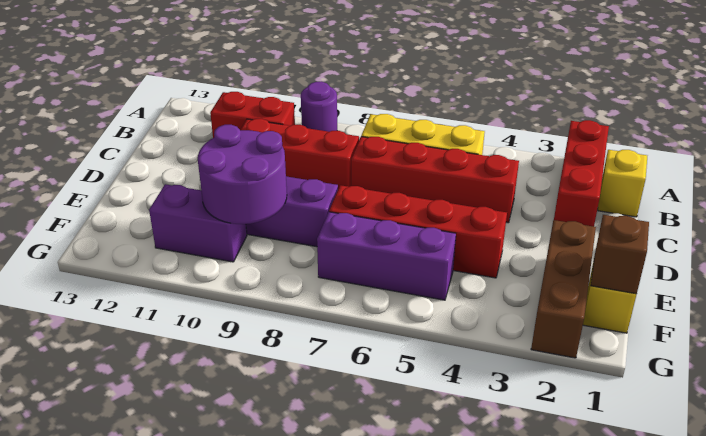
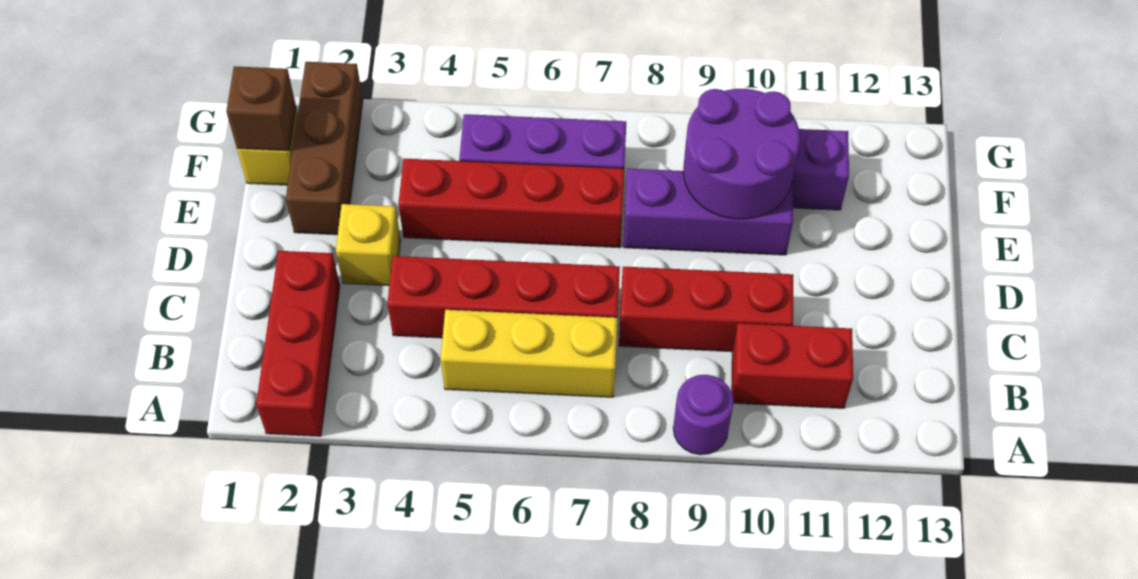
yellow brick B1 level 1 -> yellow brick D3 level 1

